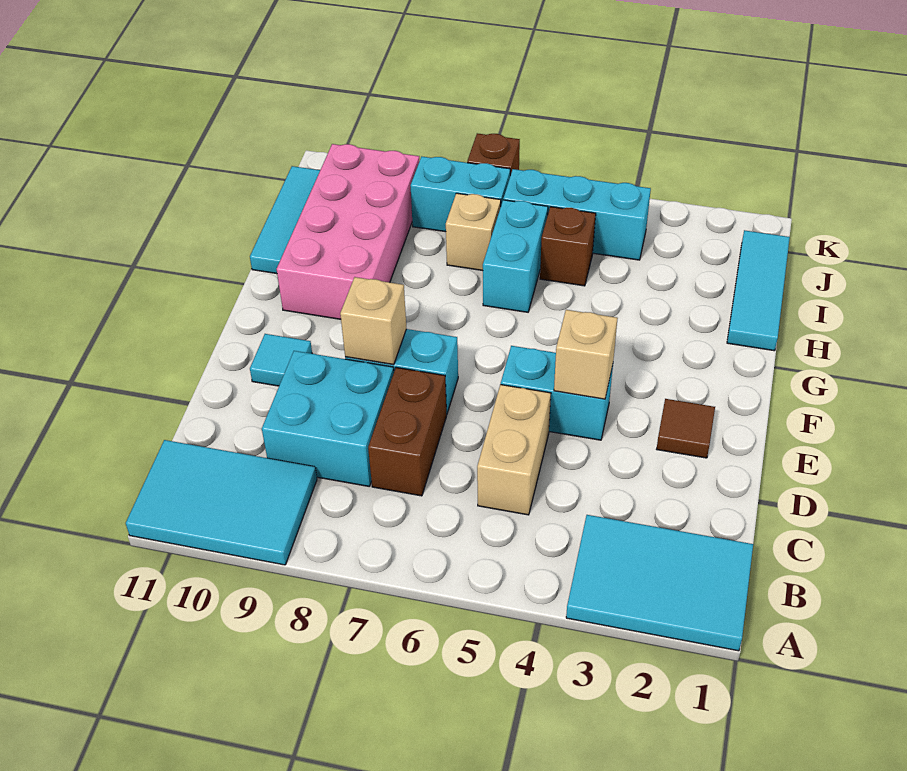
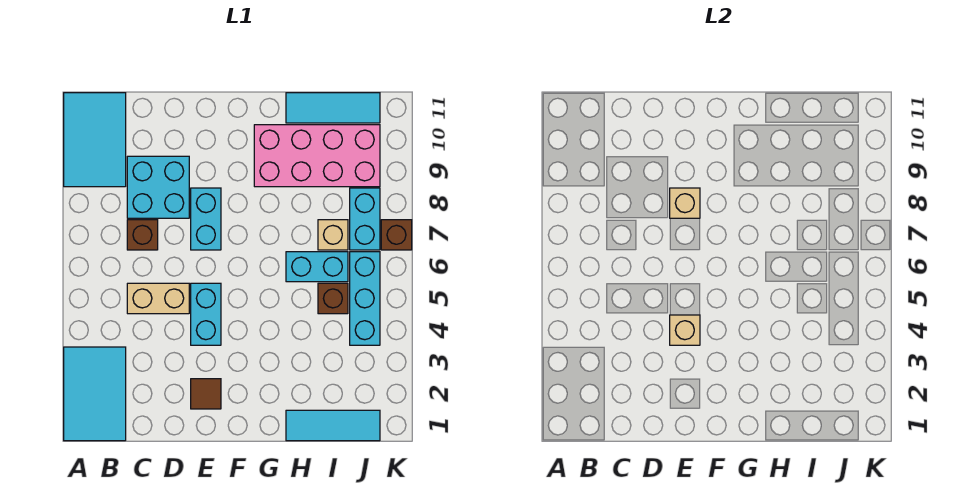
brown brick C7:D7 level 1 -> brown brick C7 level 1
cyan tile E10 level 1 -> none

